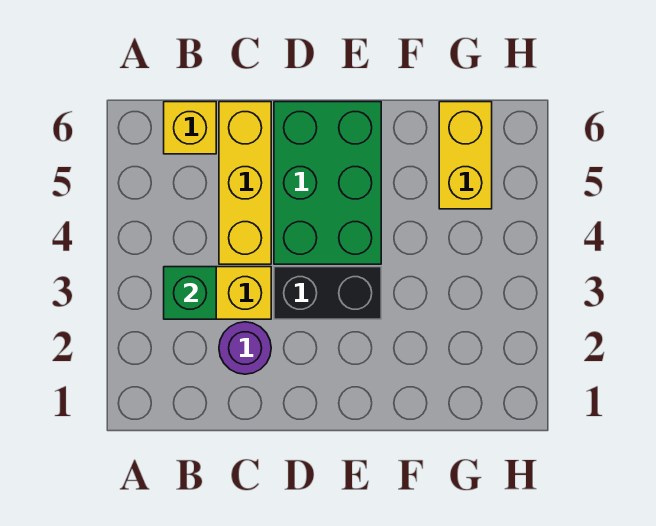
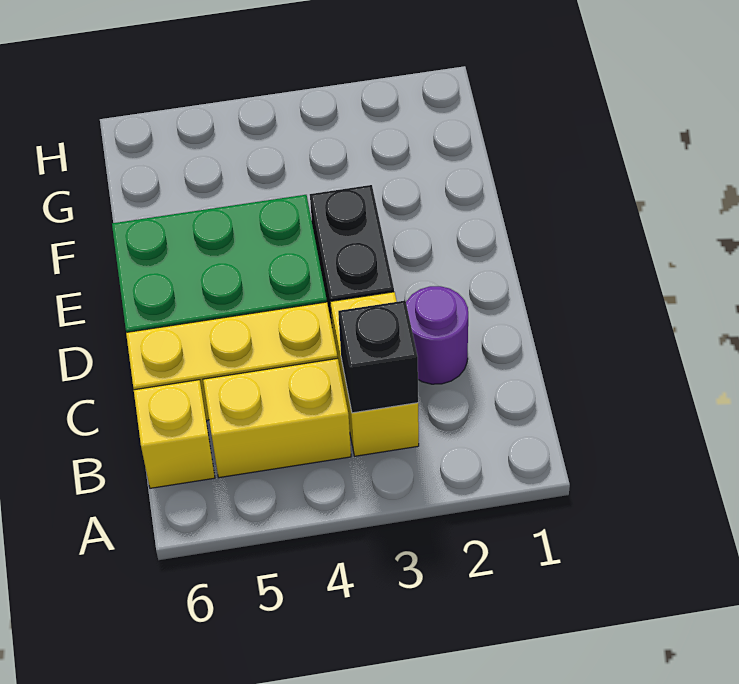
green brick B3 level 2 -> black brick B3 level 2
yellow brick G5:G6 level 1 -> yellow brick B4:B5 level 1

